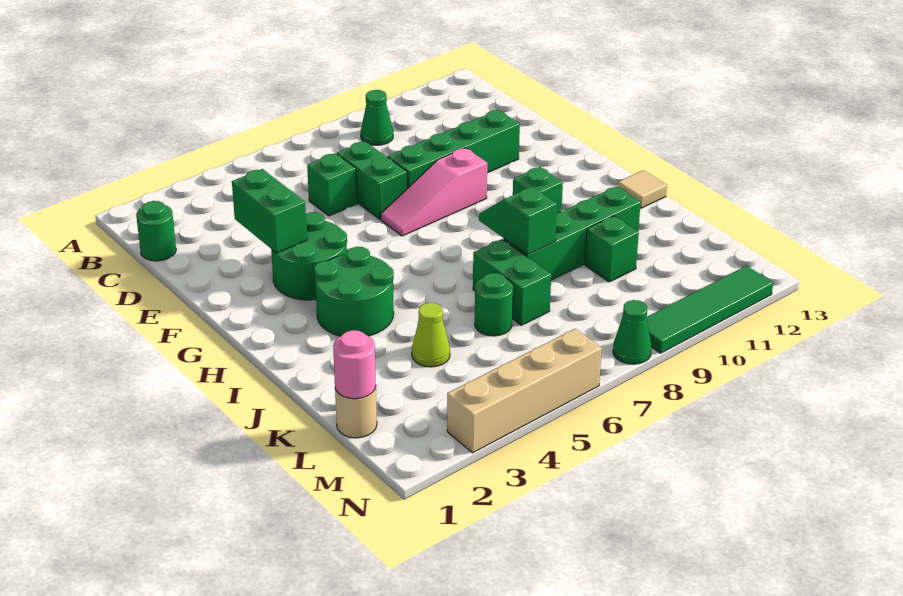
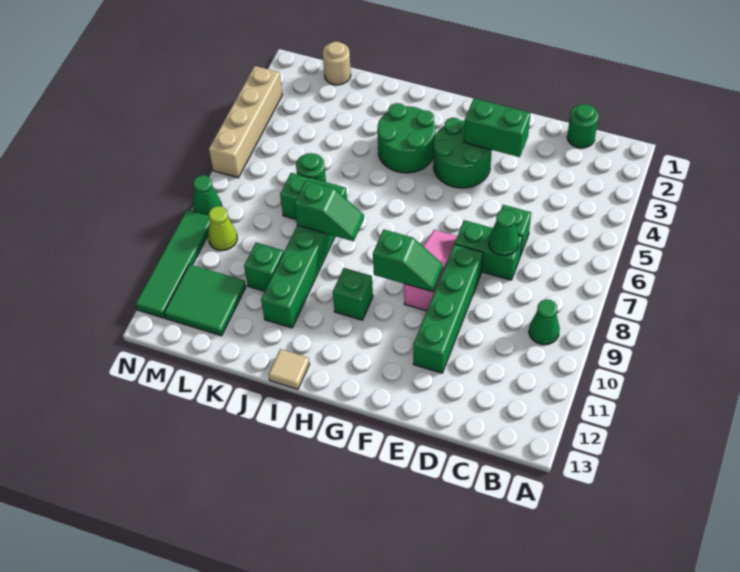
none -> green cone D7 level 2
none -> green slope F9:G9 level 2 top G
lime cone K4 level 1 -> lime cone M9 level 1
pink round brick L1 level 2 -> none
none -> green tile L11:M12 level 1

